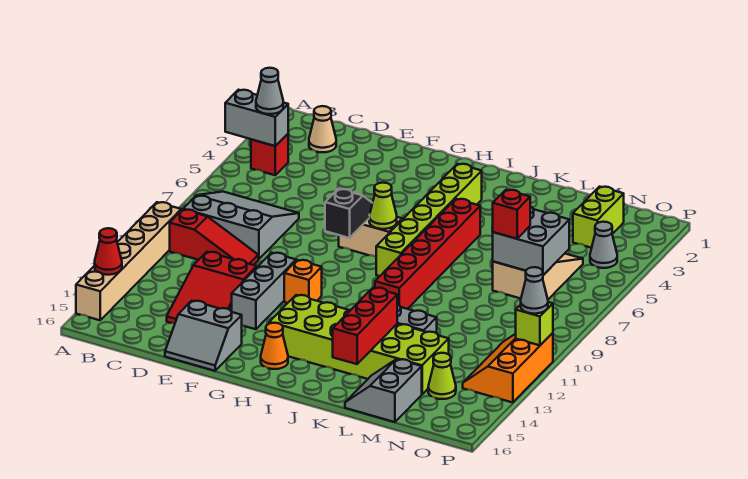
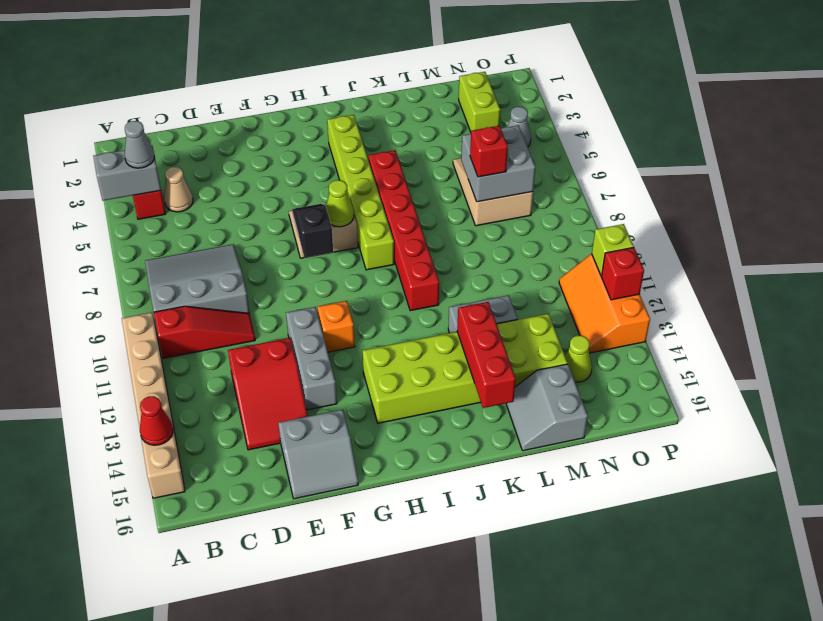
tan cone C2 level 1 -> tan cone C4 level 1
orange cone H15 level 1 -> none
grey cone P11 level 3 -> none
none -> red brick P12 level 2

